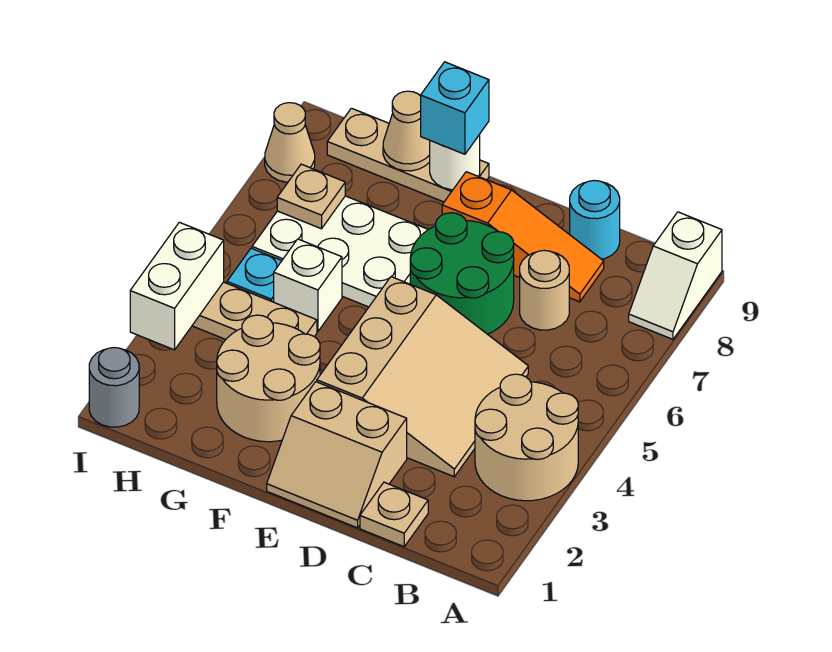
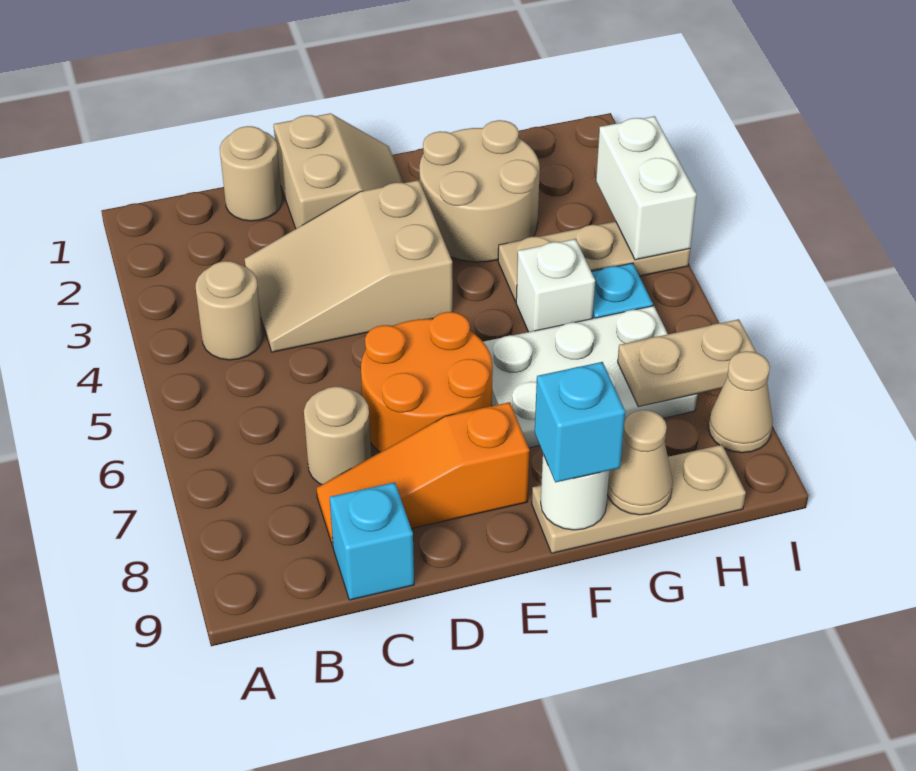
tan round brick A3:B4 level 1 -> tan round brick B4 level 1
white slope A8:A9 level 1 top 9 -> none
tan plate C1 level 1 -> tan round brick C1 level 1
tan slope C3:E5 level 1 top E -> tan slope C3:E4 level 1 top E
cyan round brick C9 level 1 -> cyan brick C9 level 1
tan slope D1:E2 level 1 top 2 -> tan slope D1:E2 level 1 top D
green round brick D6:E7 level 1 -> orange round brick D6:E7 level 1
tan plate H7 level 2 -> tan plate H7:I7 level 2
grey round brick I1 level 1 -> none

